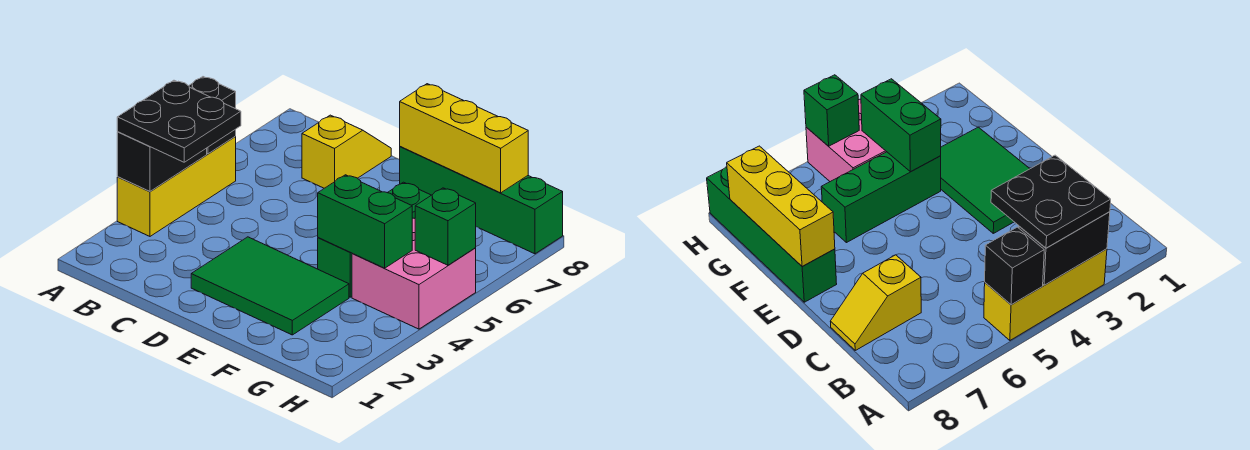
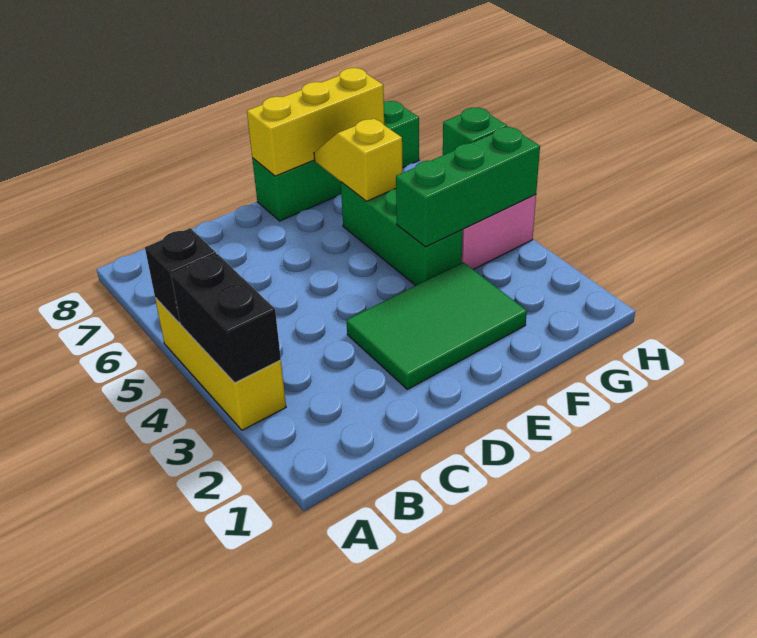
black plate A3:B4 level 3 -> none
yellow slope C7:C8 level 1 top 7 -> yellow slope F6:F7 level 2 top 6
green brick F4:G4 level 2 -> green brick F4:H4 level 2

